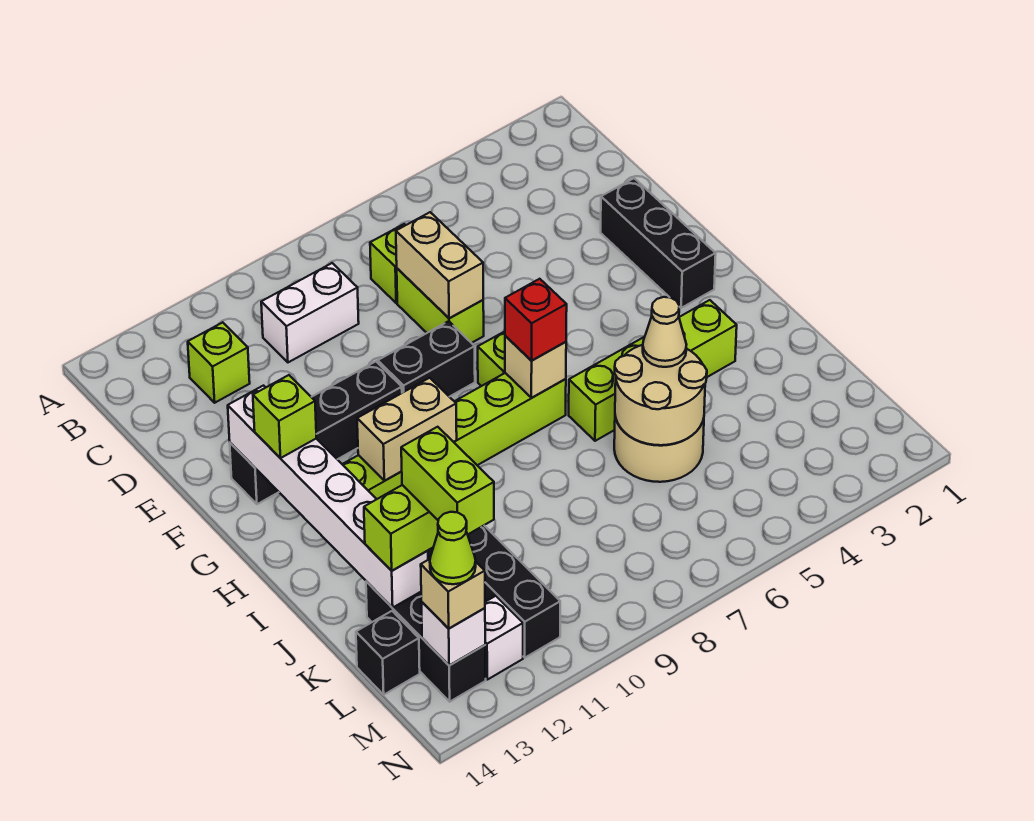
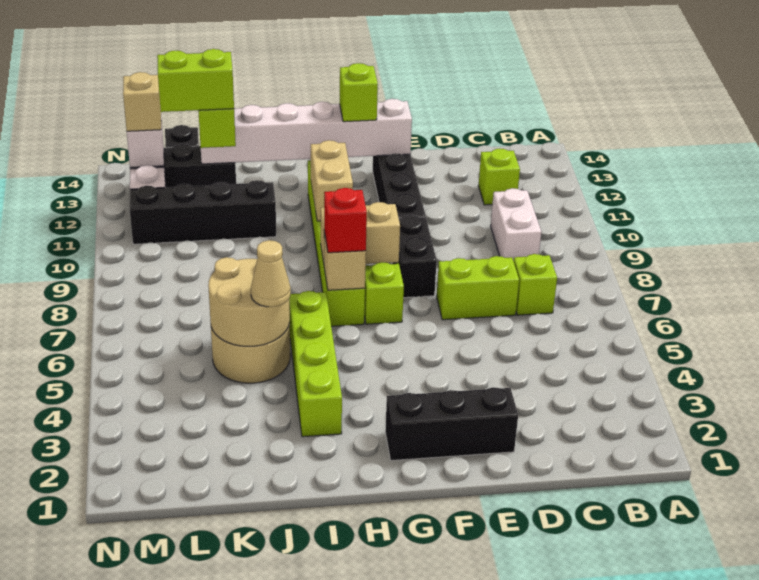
tan brick D7:E7 level 2 -> tan brick G8:H8 level 2
lime cone M13 level 4 -> none

